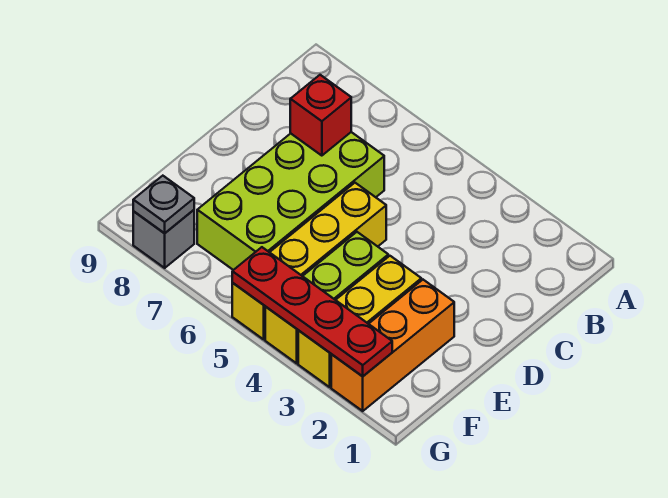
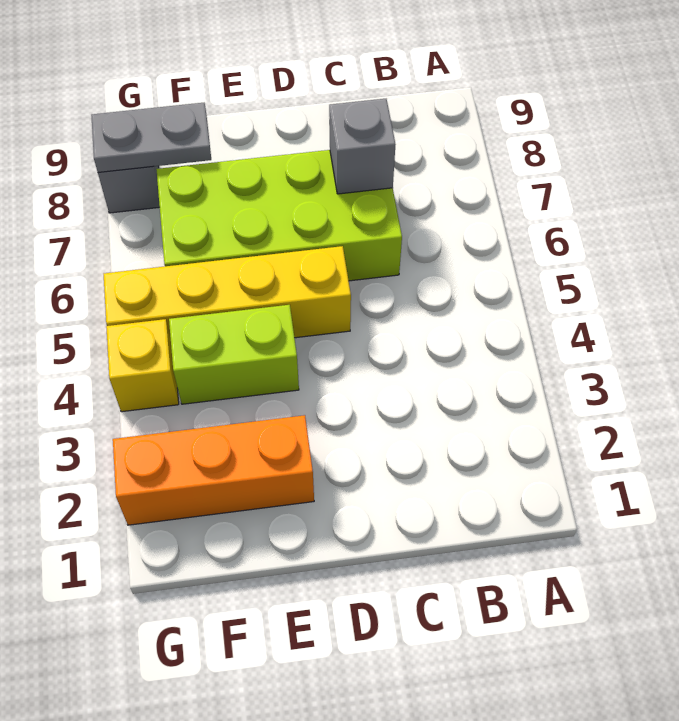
red brick C7 level 2 -> grey brick C7 level 2
yellow brick E3:G3 level 1 -> none
red plate G2:G5 level 2 -> none
grey plate G8 level 2 -> grey plate F8:G8 level 2

